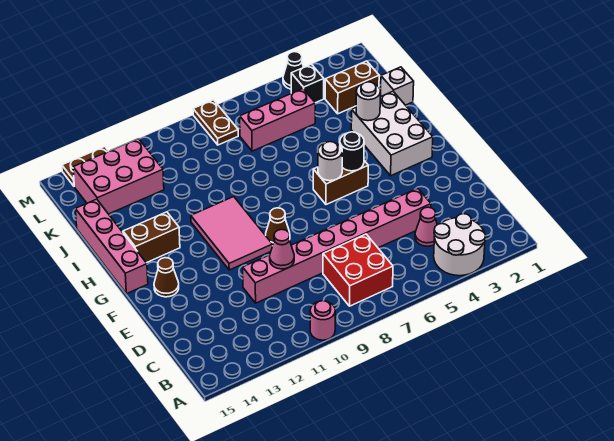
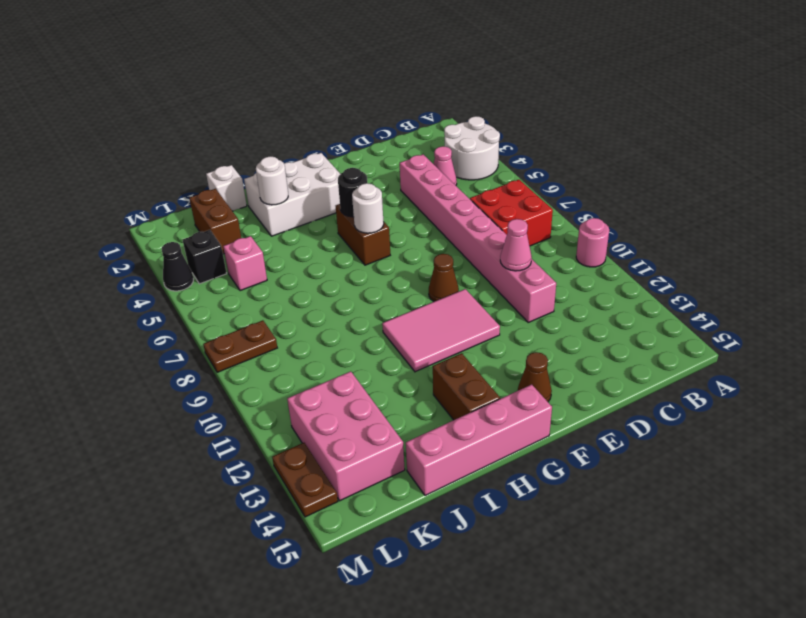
pink brick K5:K7 level 1 -> pink brick K5 level 1

